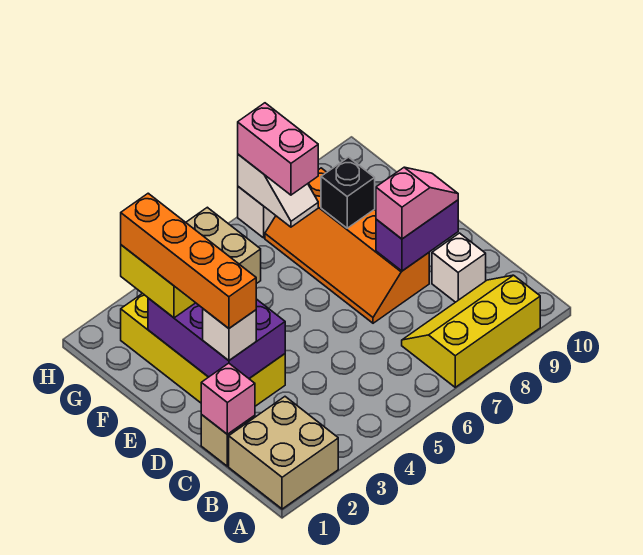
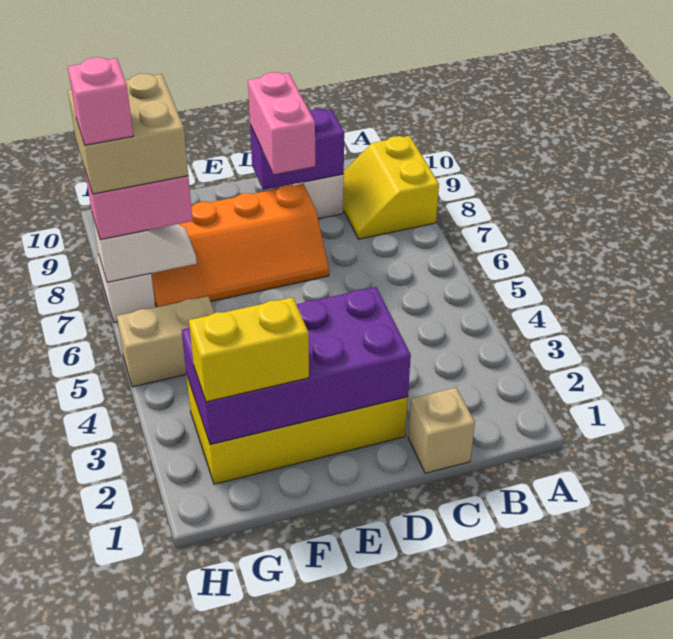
tan brick A1:B2 level 1 -> tan brick G7:H8 level 4
yellow slope A7:B9 level 1 top A -> yellow slope A8:B9 level 1 top A
pink brick C1 level 2 -> pink brick H7 level 5
purple brick D2:F3 level 2 -> purple brick D2:G3 level 2
white brick D2 level 3 -> none
orange brick D2:G2 level 4 -> none
purple brick D8:D9 level 2 -> purple brick C9:D9 level 2
pink slope D8:D9 level 3 top 8 -> pink brick D8:D9 level 3
black brick F8 level 2 -> none

